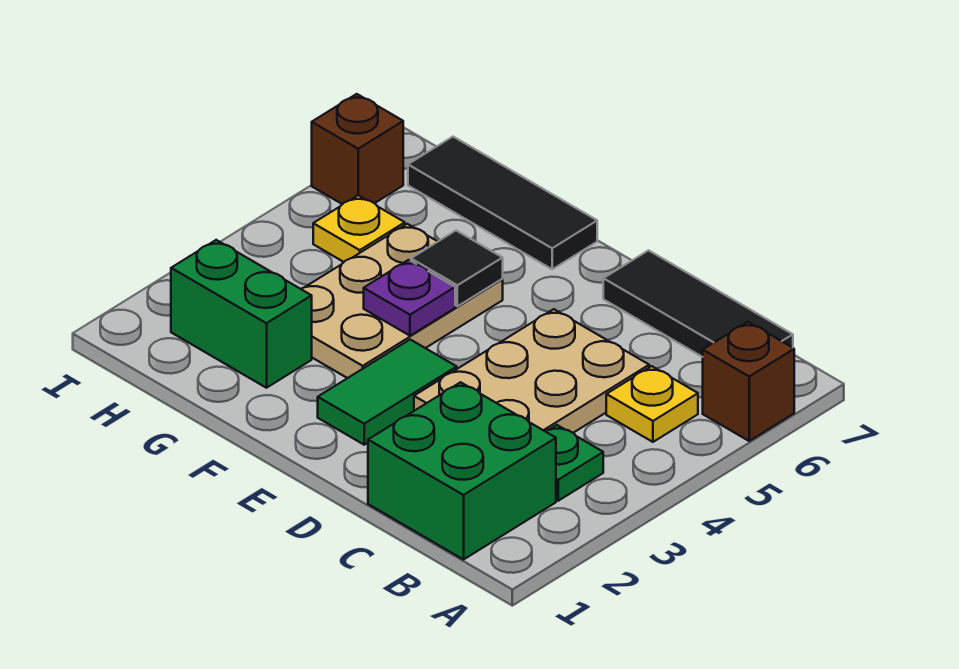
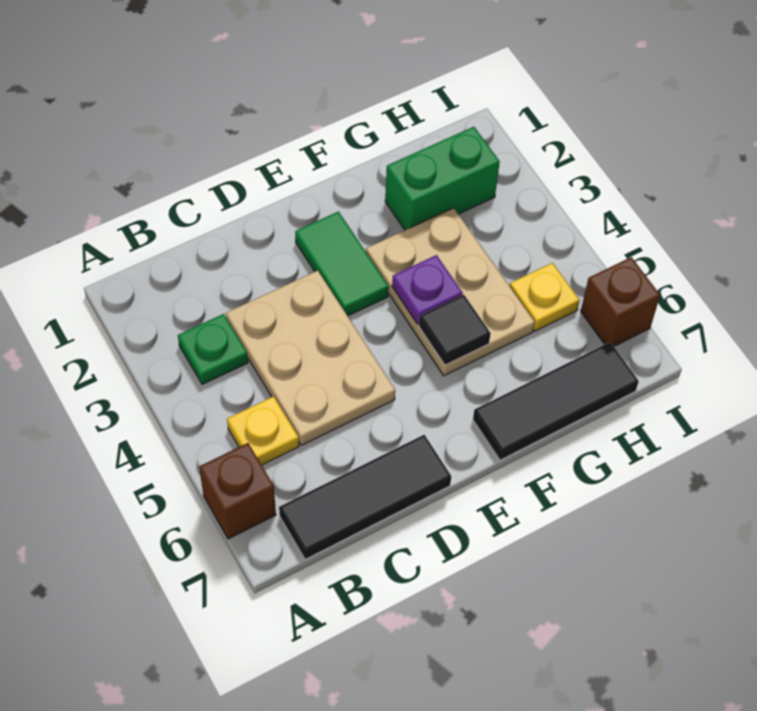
green brick B1:C2 level 1 -> none

